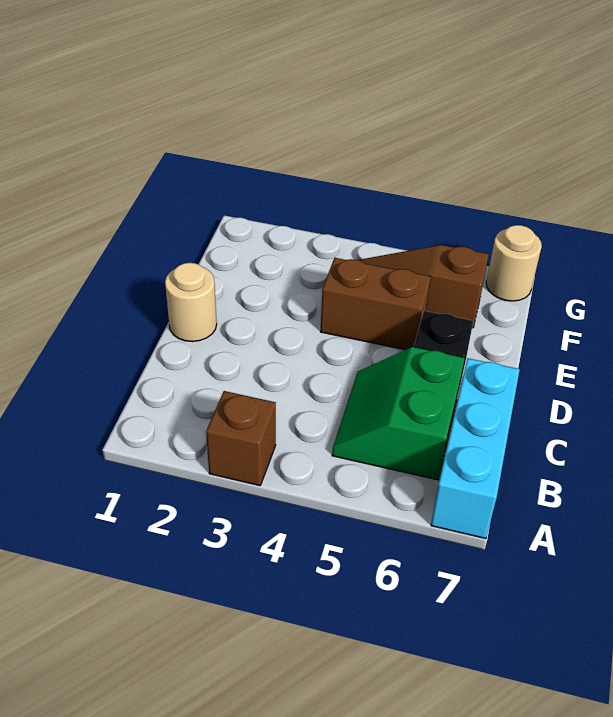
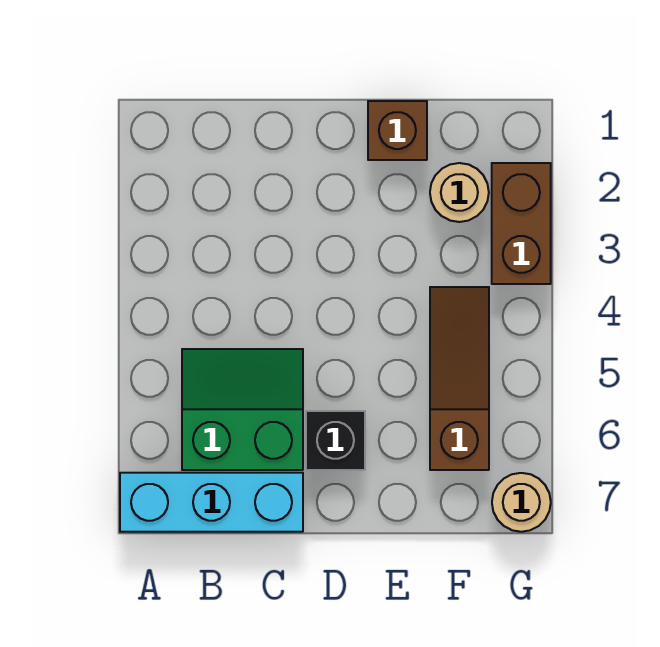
brown brick A3 level 1 -> brown brick E1 level 1
tan round brick D1 level 1 -> tan round brick F2 level 1
brown brick E4:E5 level 1 -> brown brick G2:G3 level 1

